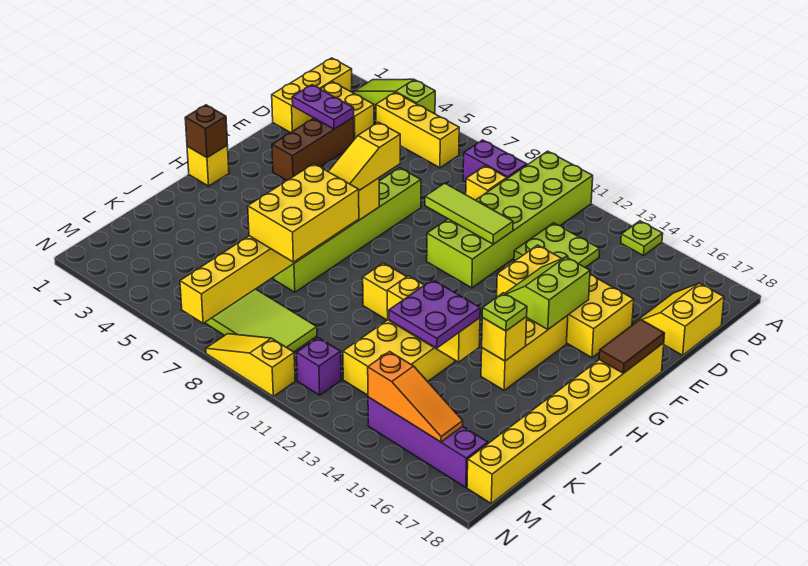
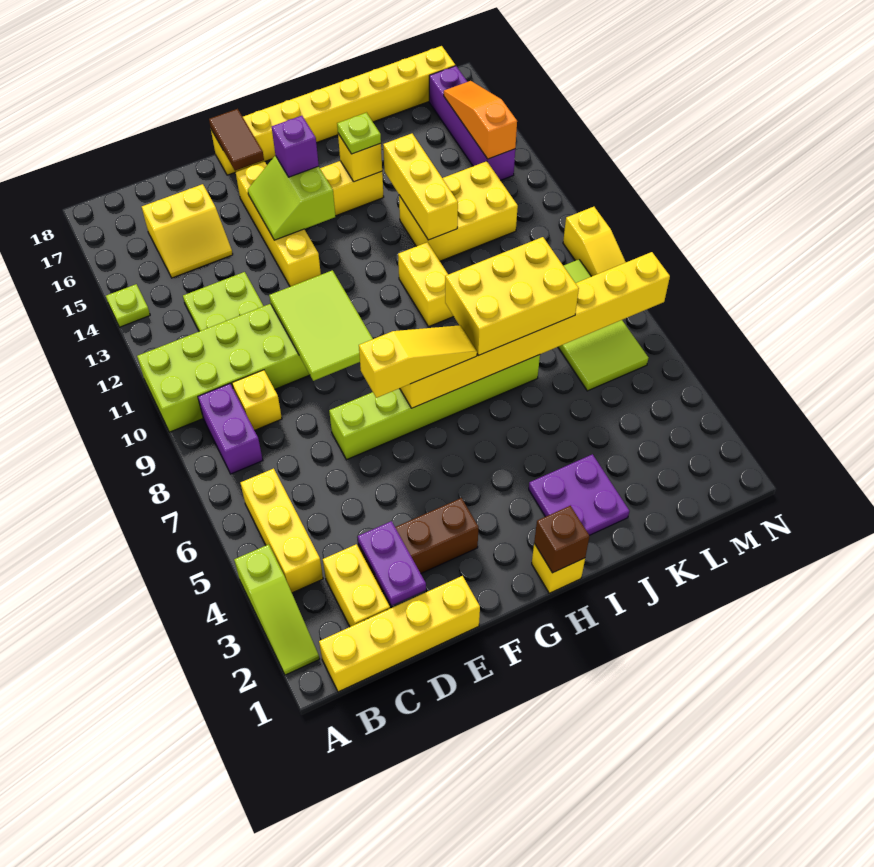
yellow brick B1:D1 level 1 -> yellow brick B1:E1 level 1
yellow slope C17:D18 level 1 top 18 -> yellow slope C15:D16 level 1 top 16
lime tile E9:E11 level 2 -> lime tile E9:F11 level 2
yellow brick E13:F16 level 1 -> yellow brick F13:F16 level 1
lime slope F14:G15 level 2 top 15 -> lime slope F14:G15 level 2 top G
brown tile F18:G18 level 2 -> brown tile F17:F18 level 2
purple plate J13:K14 level 3 -> purple plate I2:J3 level 1
purple brick M11 level 1 -> purple brick G15 level 3

